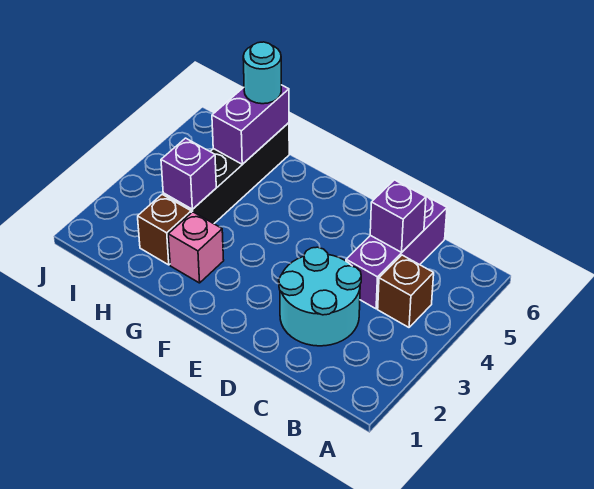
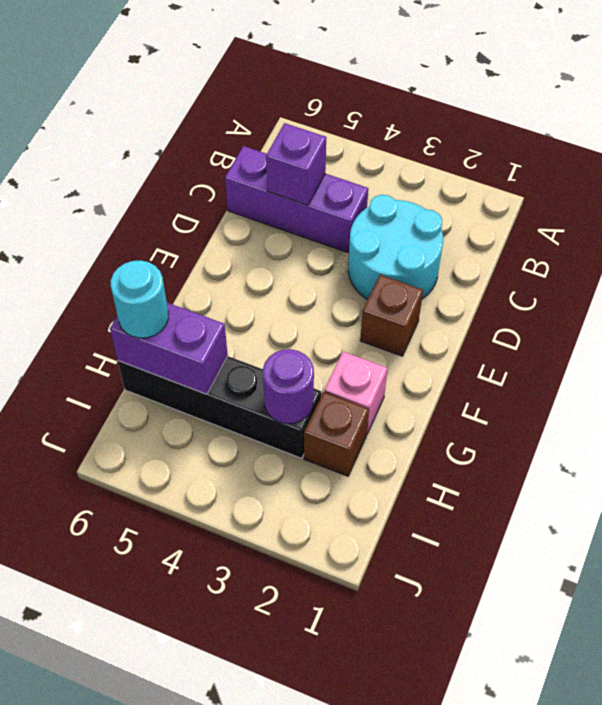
brown brick B4 level 1 -> brown brick E2 level 1
purple brick H3 level 2 -> purple round brick H3 level 2

